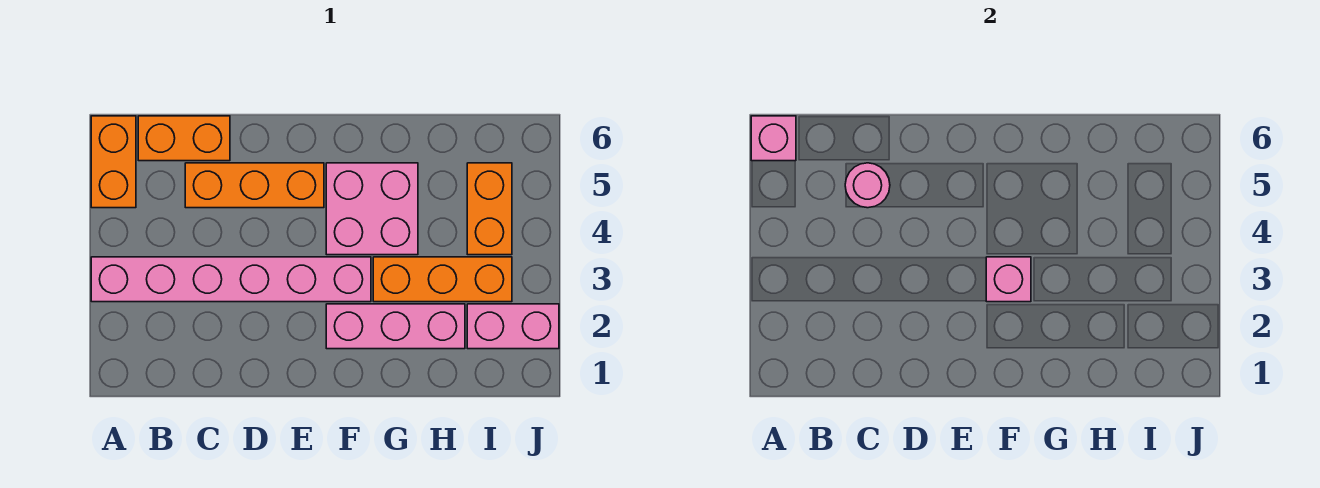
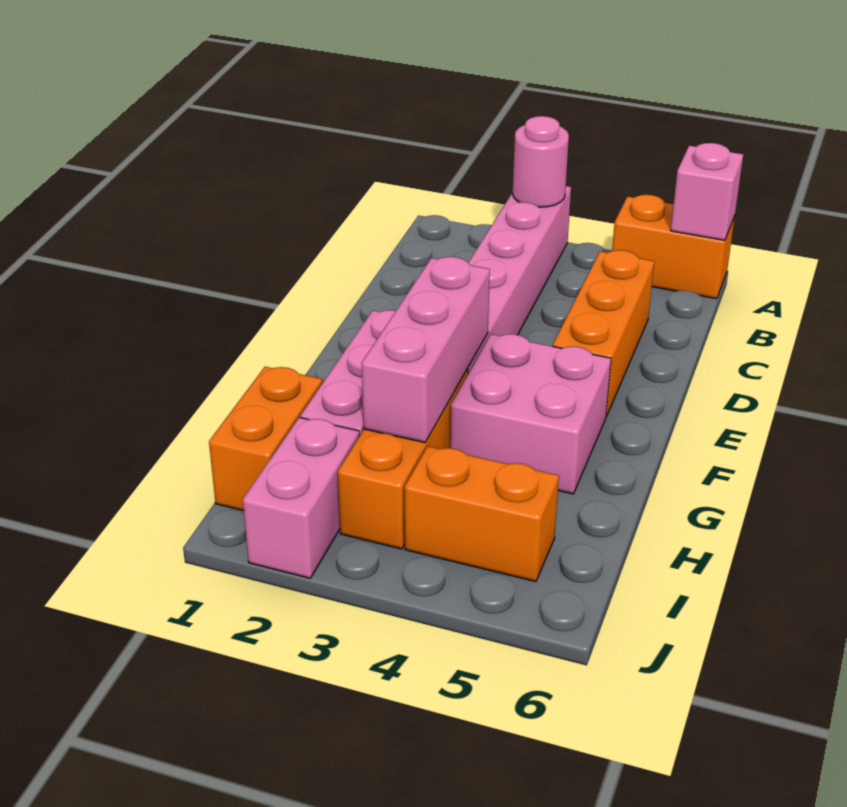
orange brick B6:C6 level 1 -> orange brick H1:I1 level 1
pink round brick C5 level 2 -> pink round brick A3 level 2
pink brick F3 level 2 -> pink brick F3:H3 level 2

